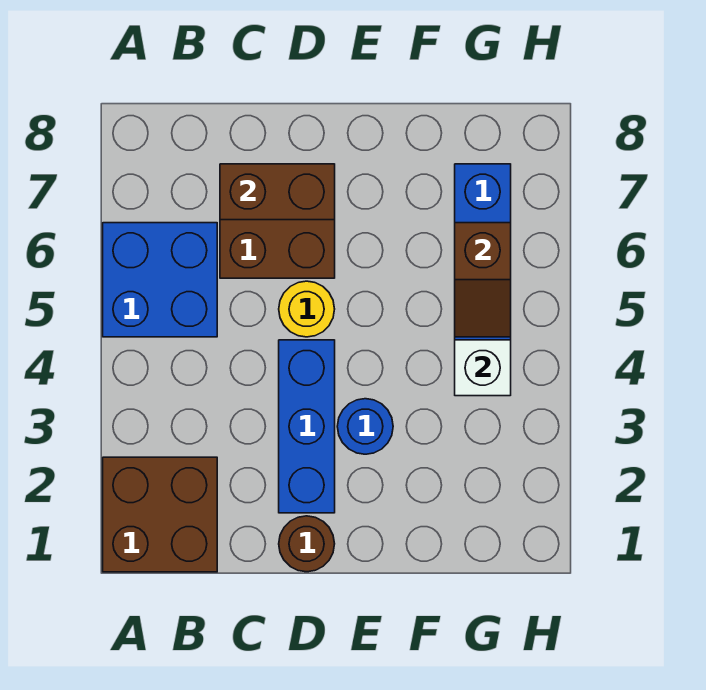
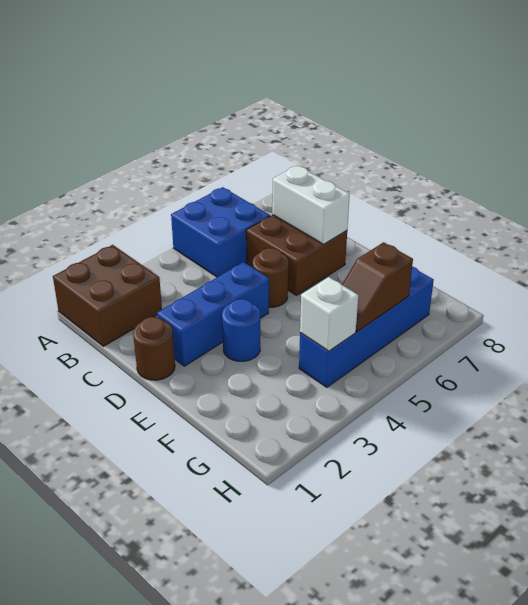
brown brick C7:D7 level 2 -> white brick C7:D7 level 2
yellow round brick D5 level 1 -> brown round brick D5 level 1

